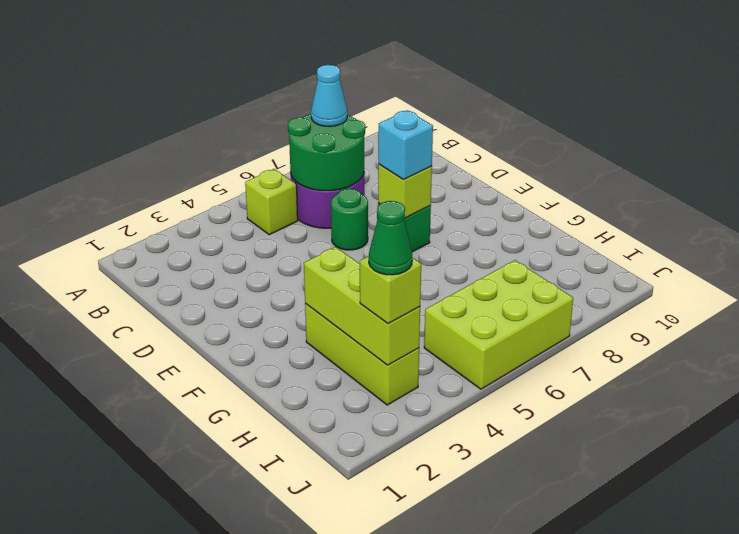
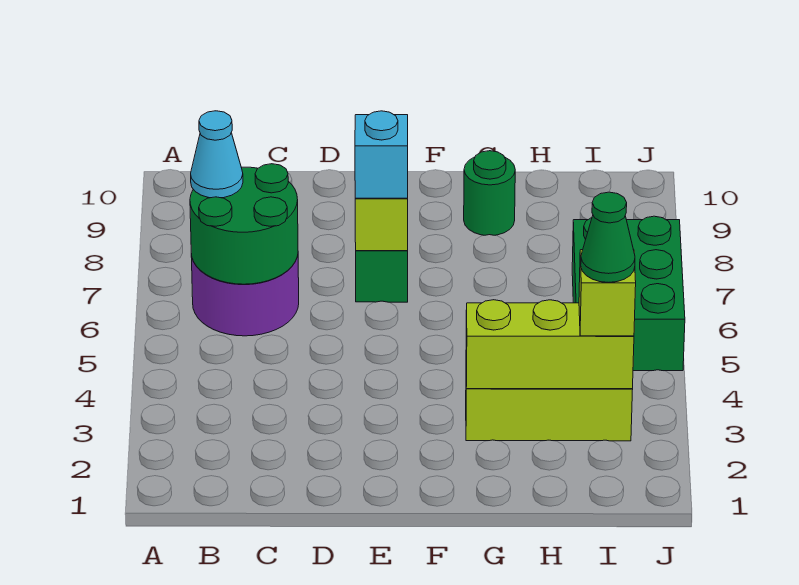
lime brick B5 level 1 -> none
green round brick D6 level 1 -> green round brick G9 level 1
lime brick I5:J7 level 1 -> green brick I5:J7 level 1

